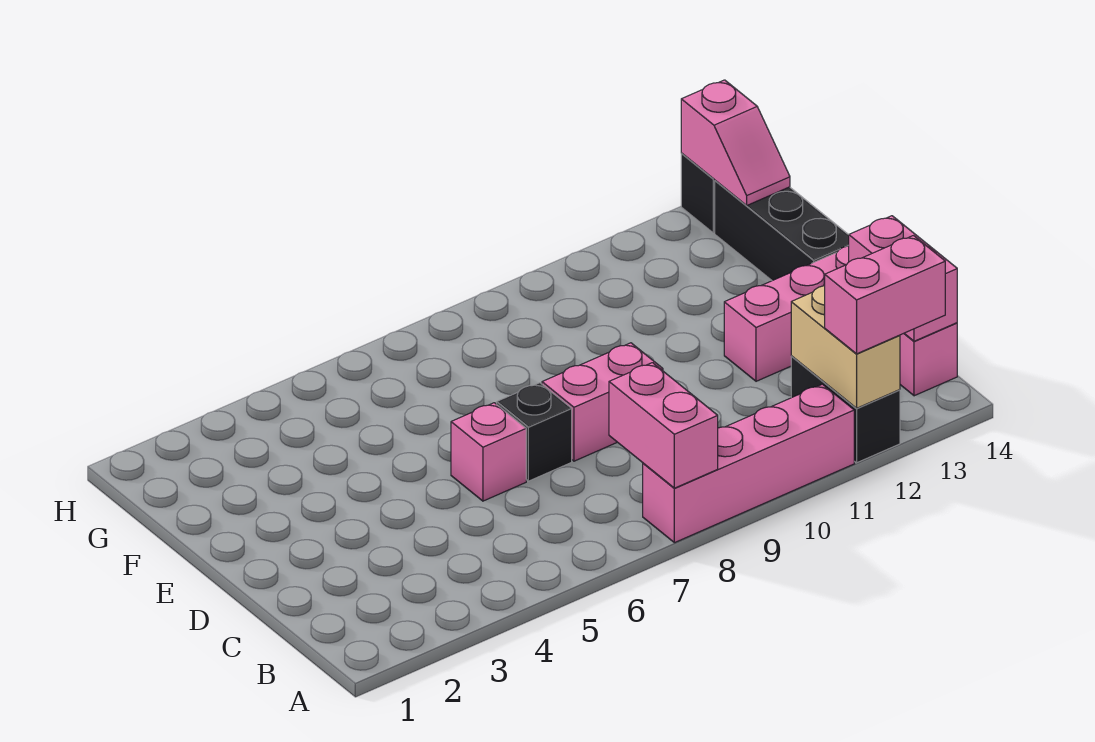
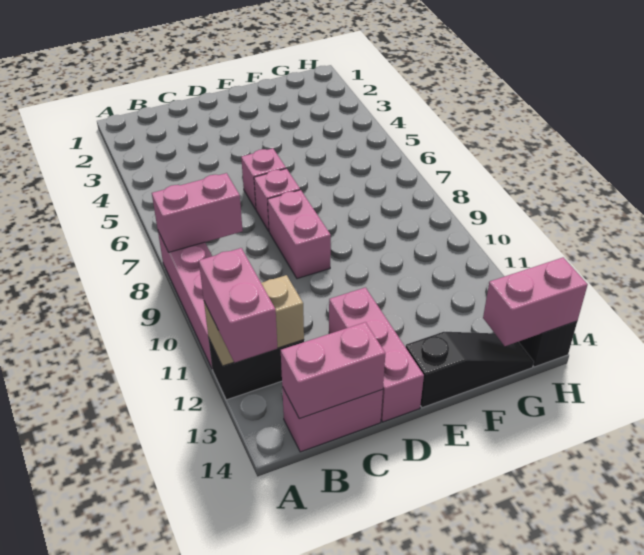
black brick D7 level 1 -> pink brick D7 level 1
black brick E14:G14 level 1 -> black slope E14:G14 level 1 top E
pink slope G14:H14 level 2 top H -> pink brick G14:H14 level 2

